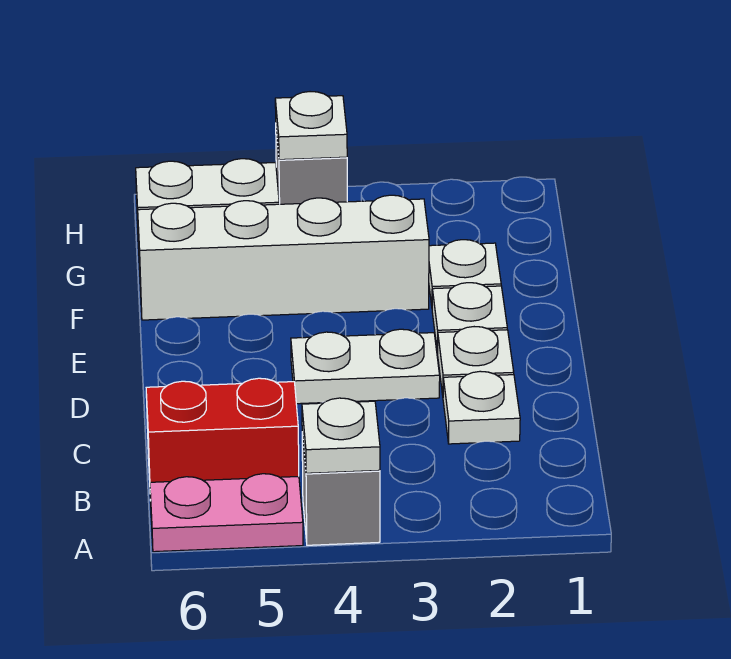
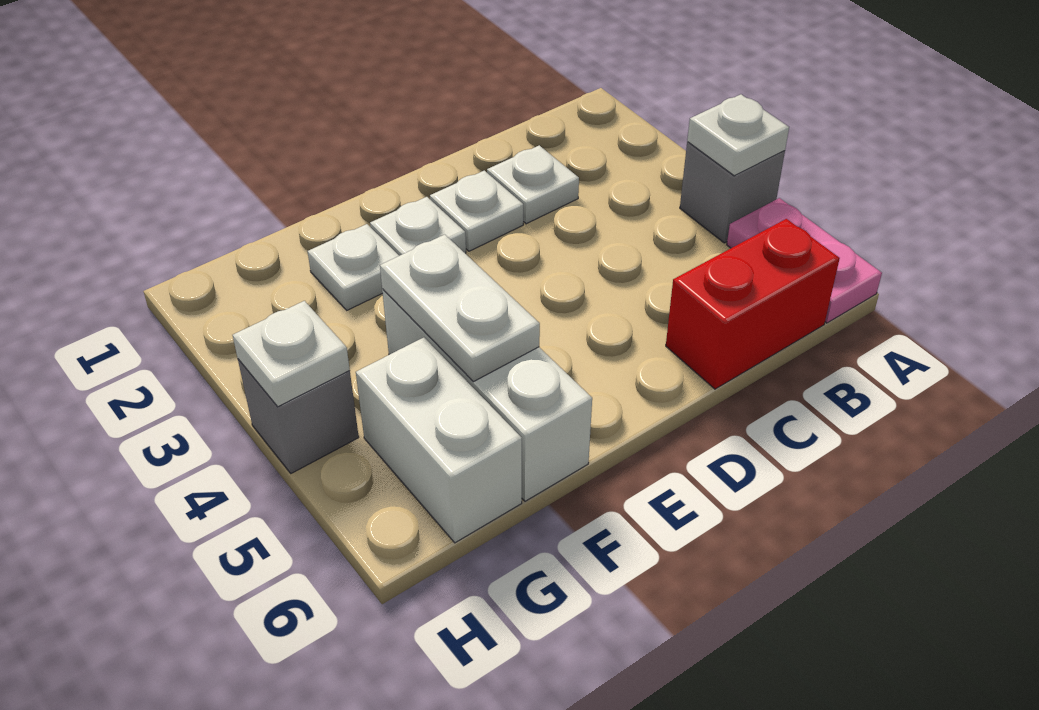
red brick B5:B6 level 1 -> red brick B6:C6 level 1
white plate D3:D4 level 1 -> white plate F4:F5 level 2
white brick F3:F6 level 1 -> white brick F4:F6 level 1

